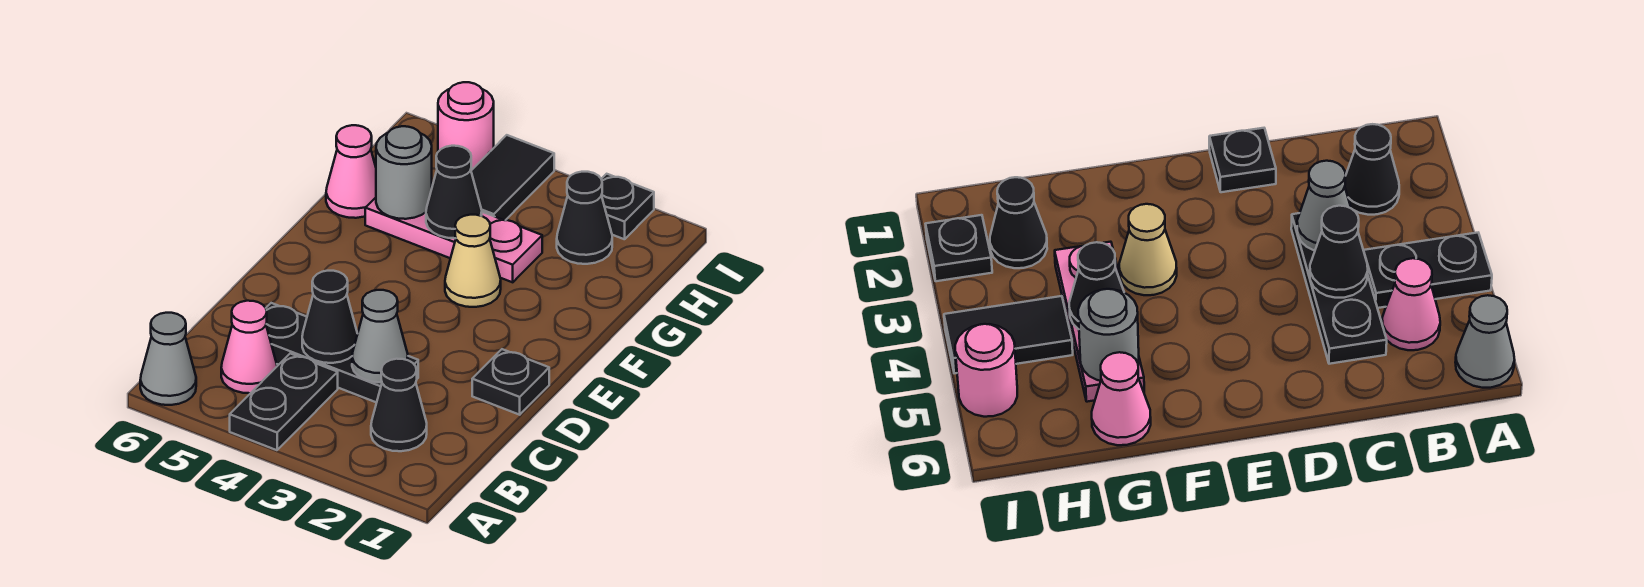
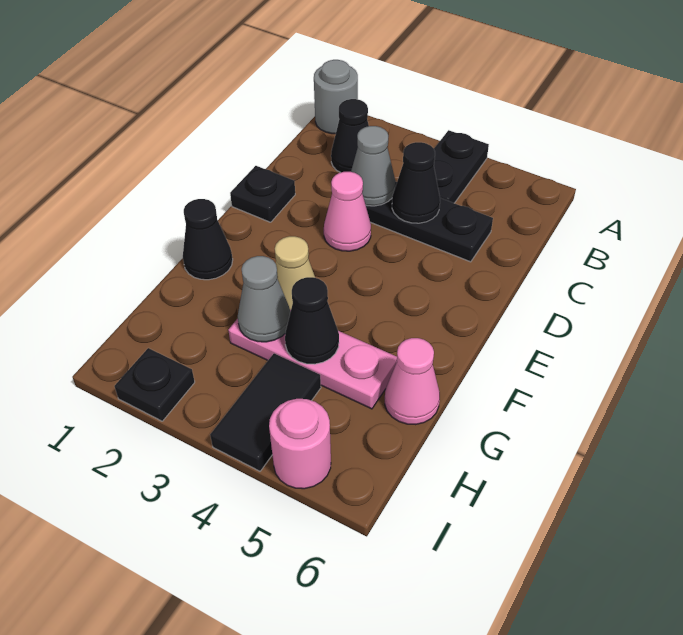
grey cone A6 level 1 -> grey cone G3 level 2
pink cone B5 level 1 -> pink cone D3 level 1
grey round brick G5 level 2 -> grey round brick A1 level 1
black cone H2 level 1 -> black cone F1 level 1

